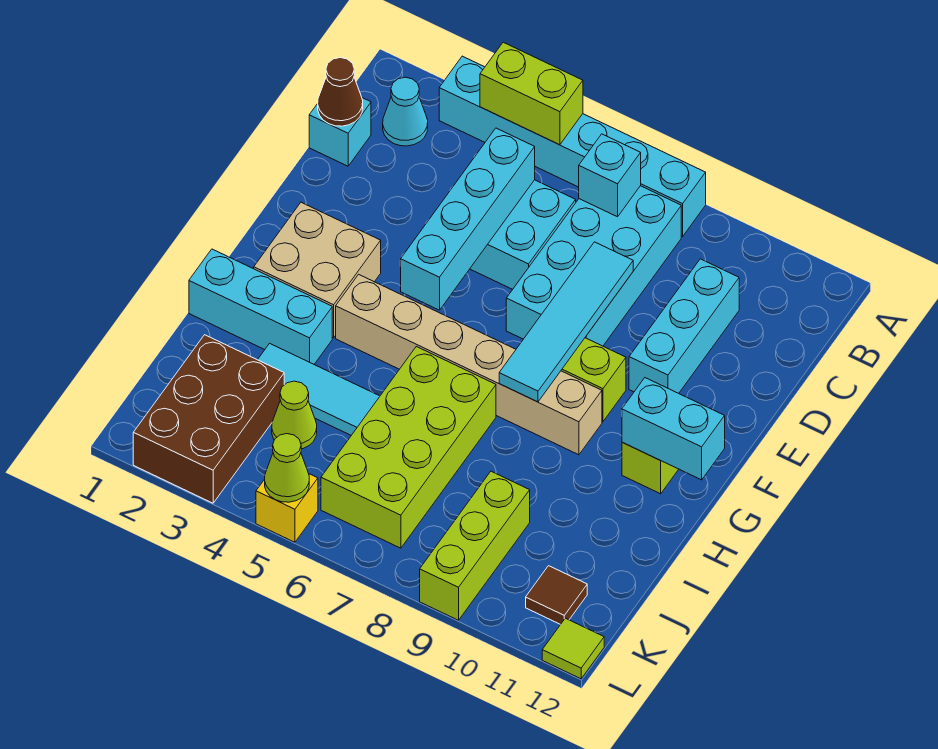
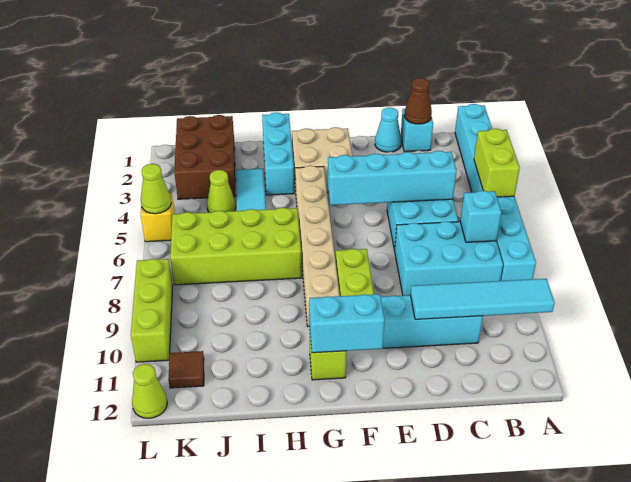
cyan brick A3:A8 level 1 -> cyan brick A1:A8 level 1
cyan cone B2 level 1 -> cyan cone D1 level 1
cyan brick B7:E8 level 1 -> cyan brick B7:D8 level 1
cyan tile D8:G8 level 2 -> cyan tile A10:D10 level 2
cyan brick G11:G12 level 2 -> cyan brick F11:G11 level 2
brown brick J2:L3 level 1 -> brown brick J1:K3 level 1
lime brick J9:L9 level 1 -> lime brick L8:L10 level 1
lime tile L12 level 1 -> lime cone L12 level 1

